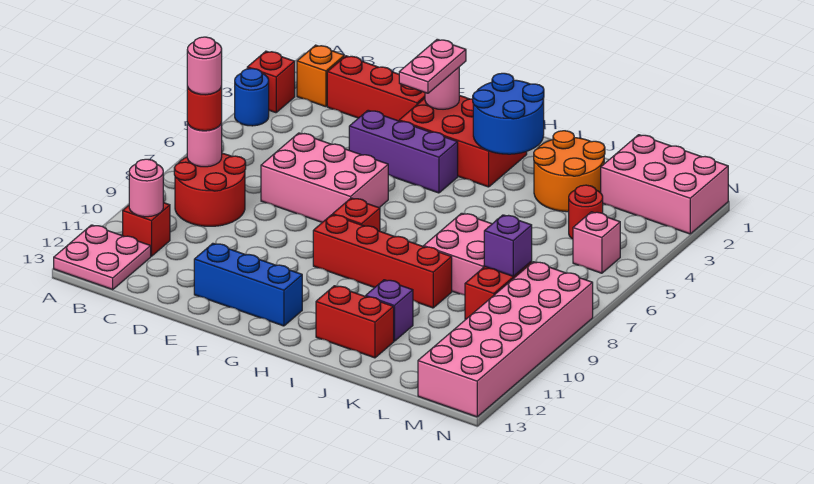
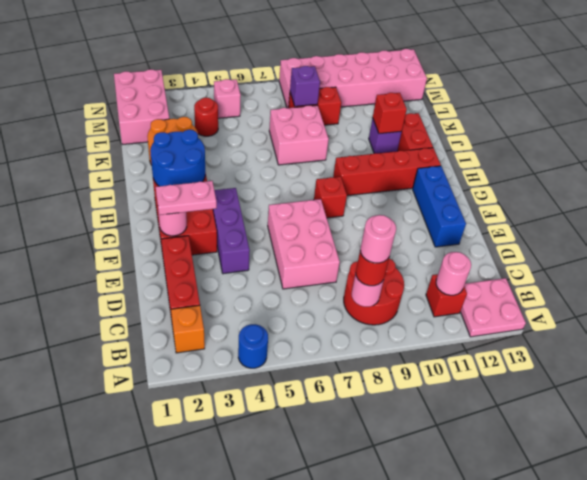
red brick A3 level 1 -> red brick J11 level 2
red brick G9:J9 level 1 -> red brick H9:H12 level 1

